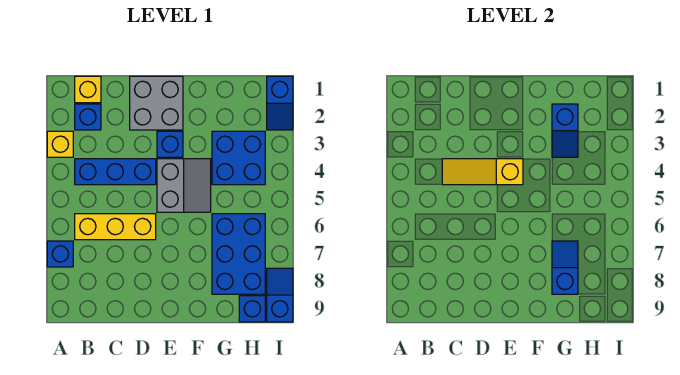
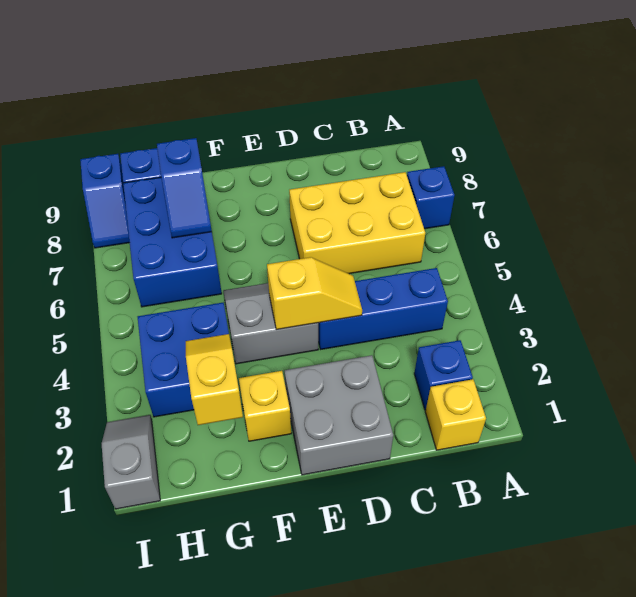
yellow brick A3 level 1 -> yellow brick F2 level 1
yellow brick B6:D6 level 1 -> yellow brick B6:D7 level 1
yellow slope C4:E4 level 2 top E -> yellow slope D4:E4 level 2 top E
blue brick E3 level 1 -> none
grey slope E4:F5 level 1 top E -> grey slope E4:F5 level 1 top 4
blue slope G2:G3 level 2 top 2 -> yellow slope G2:G3 level 2 top 2
blue slope I1:I2 level 1 top 1 -> grey slope I1:I2 level 1 top 1

